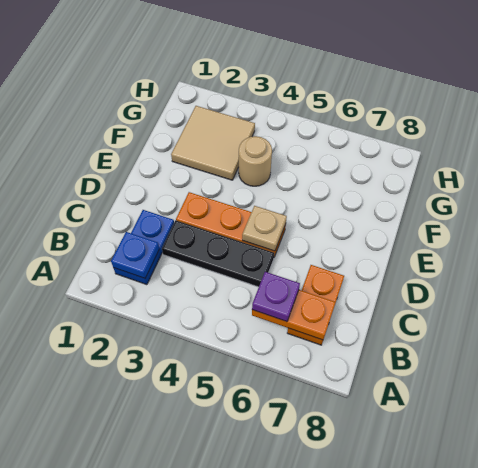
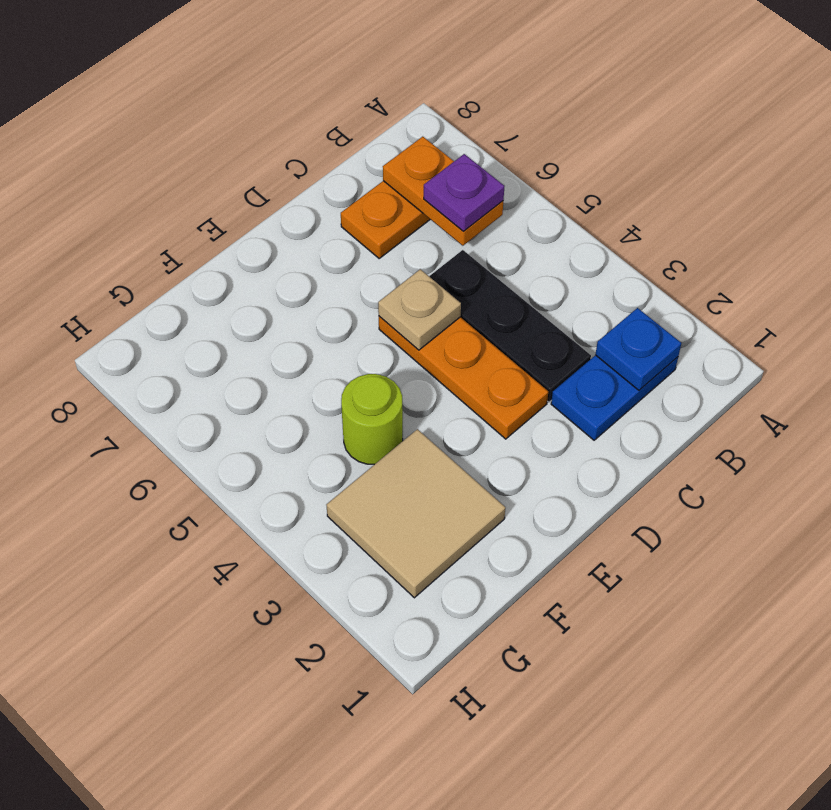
tan round brick F4 level 1 -> lime round brick F4 level 1

